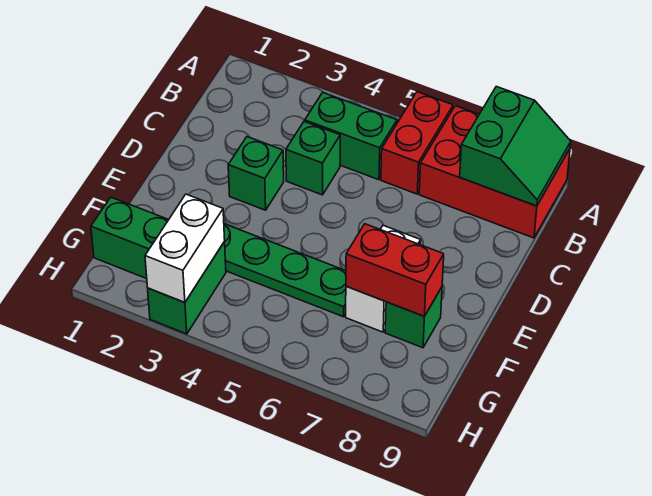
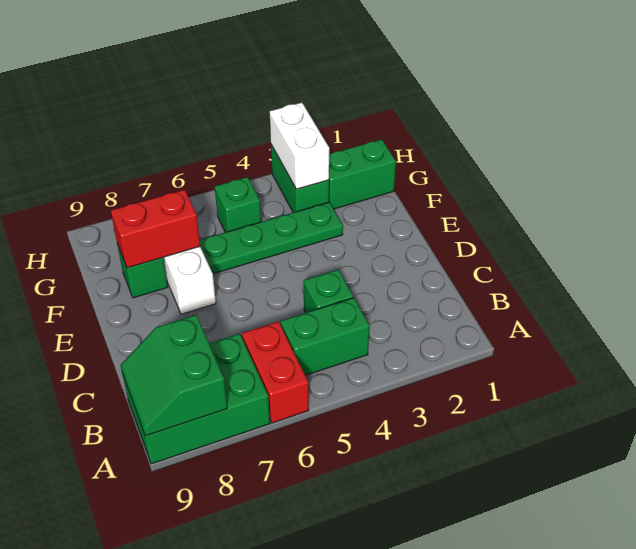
red brick A7:B9 level 1 -> green brick A7:B9 level 1
green brick D3 level 1 -> green brick G5 level 1

